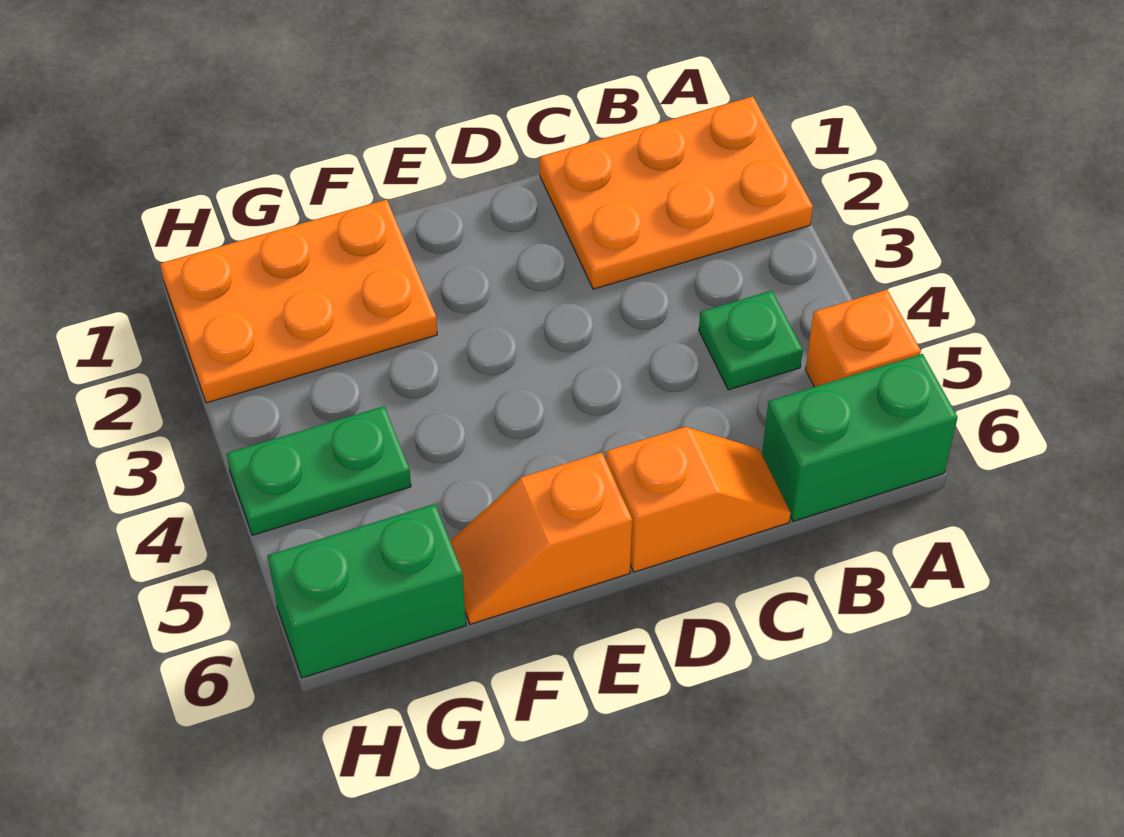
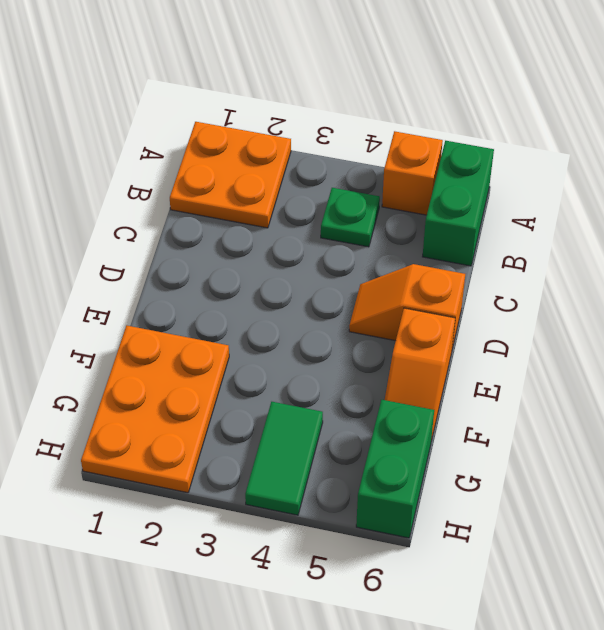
orange plate A1:C2 level 1 -> orange plate A1:B2 level 1
orange slope C6:D6 level 1 top D -> orange slope D5:D6 level 1 top 6
green plate G4:H4 level 1 -> green tile G4:H4 level 1

